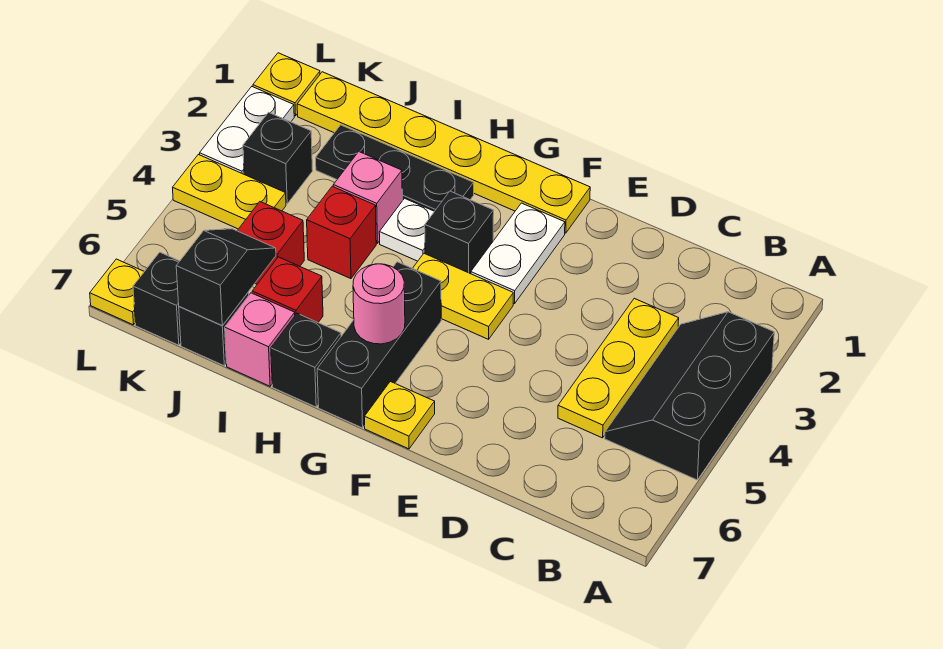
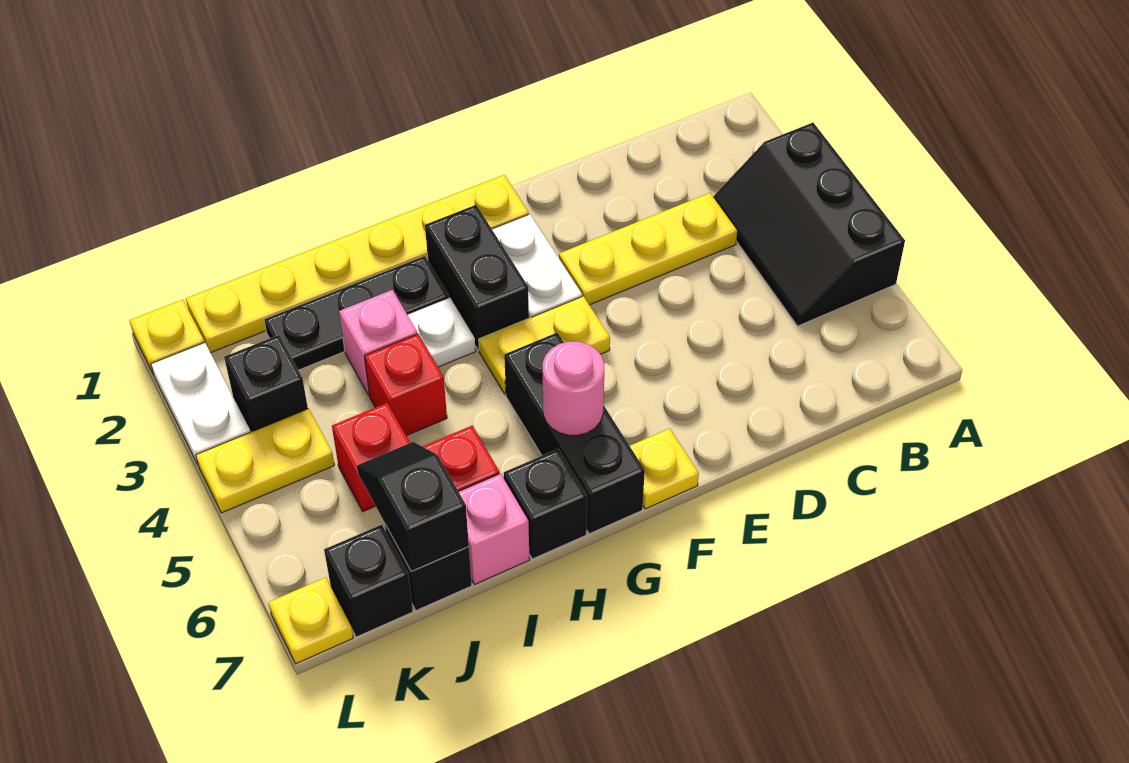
yellow plate C3:C5 level 1 -> yellow plate C3:E3 level 1
black brick G3 level 1 -> black brick G2:G3 level 1

